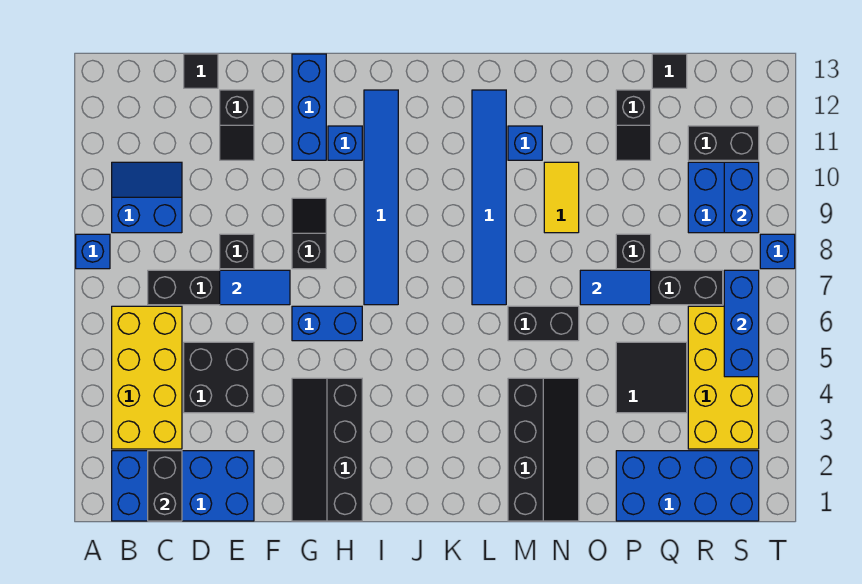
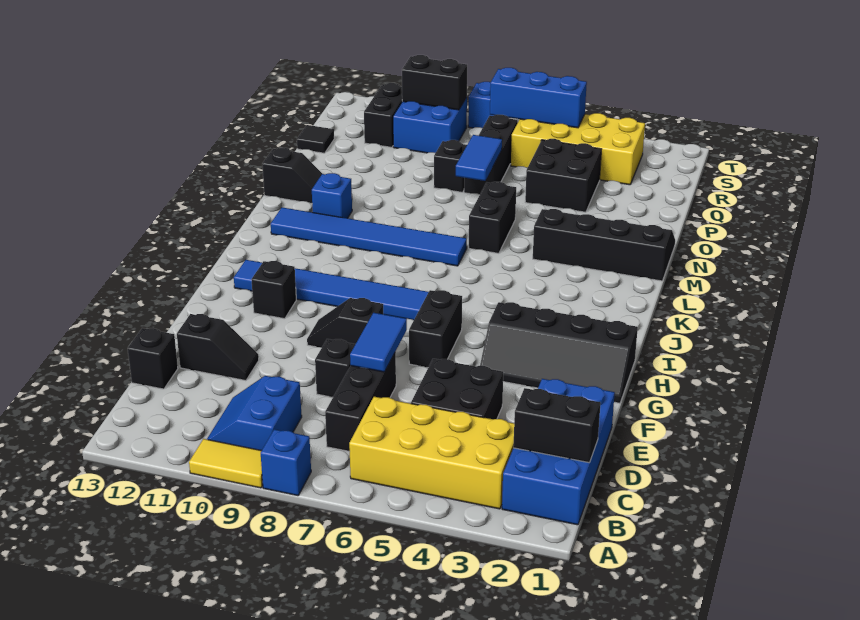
black tile D13 level 1 -> black brick D13 level 1
blue brick G6:H6 level 1 -> black brick G6:H6 level 1
blue brick G11:G13 level 1 -> none
blue brick H11 level 1 -> black brick H11 level 1
yellow tile N9:N10 level 1 -> yellow tile A9:A10 level 1
blue brick P1:S2 level 1 -> none
black tile P4:Q5 level 1 -> black brick P4:Q5 level 1
black slope P11:P12 level 1 top 12 -> black slope N12:N13 level 1 top 13
blue brick S9:S10 level 2 -> black brick S9:S10 level 2

